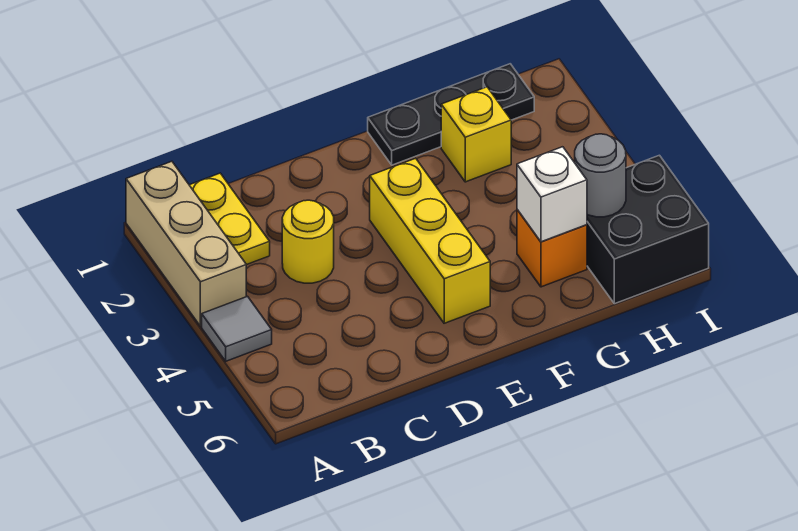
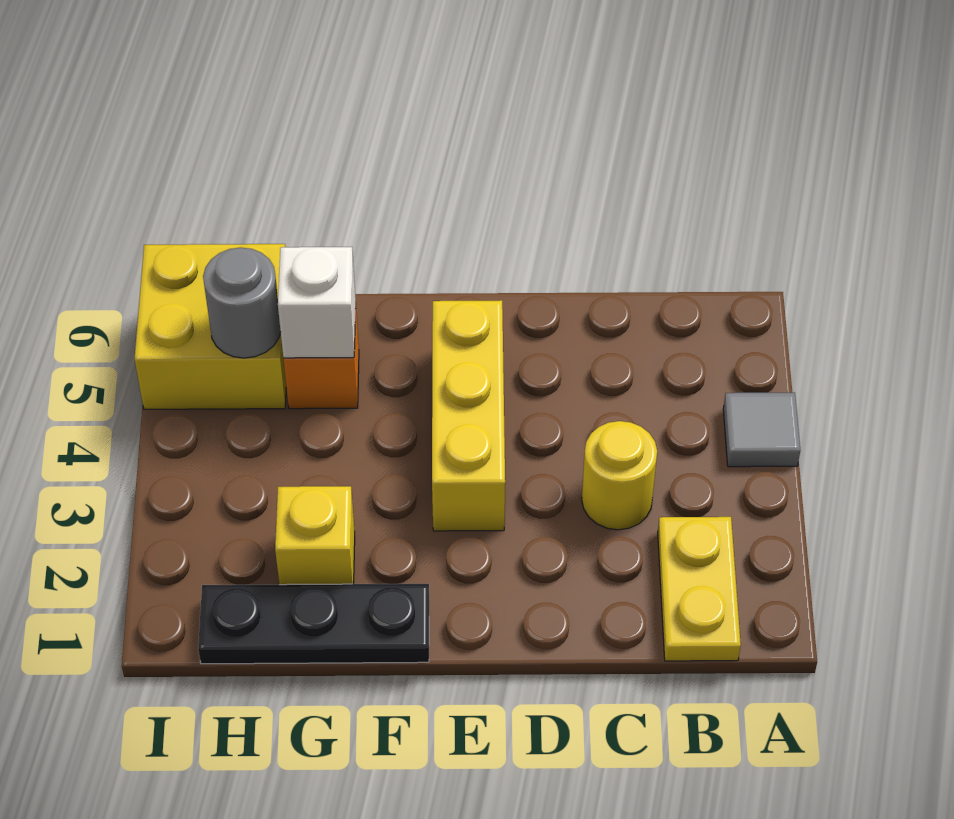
tan brick A1:A3 level 1 -> none
black brick H5:I6 level 1 -> yellow brick H5:I6 level 1

